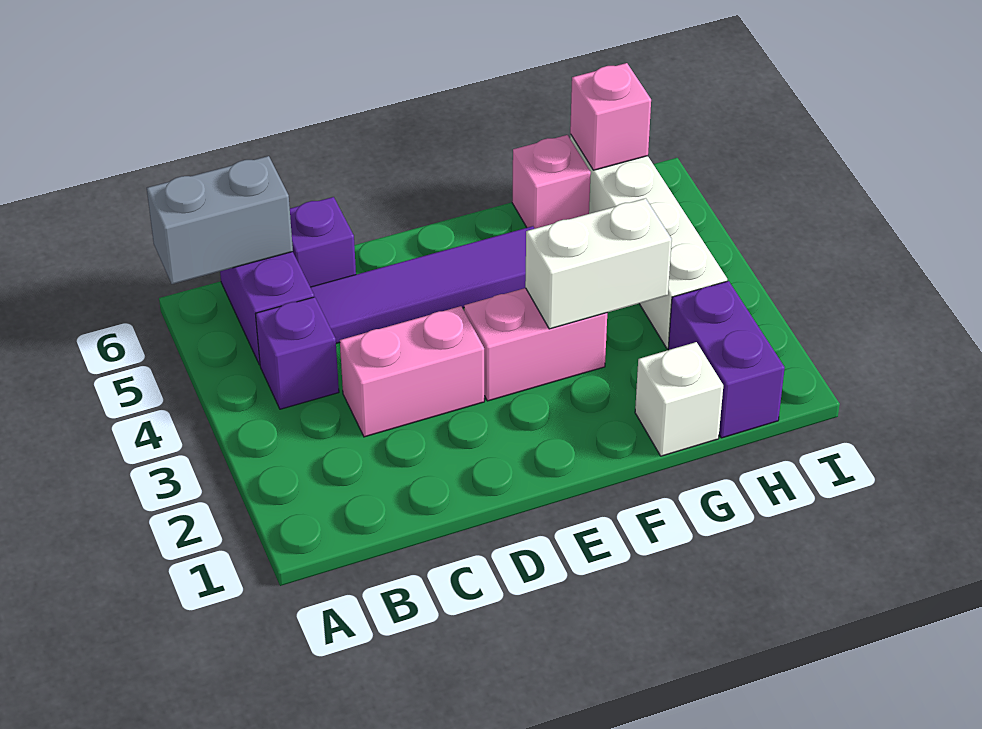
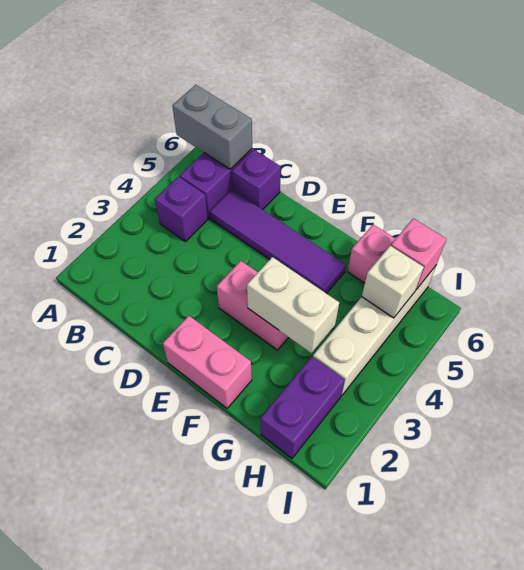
pink brick C3:D3 level 1 -> pink brick E1:F1 level 1
white brick G1 level 1 -> white brick H5 level 2

